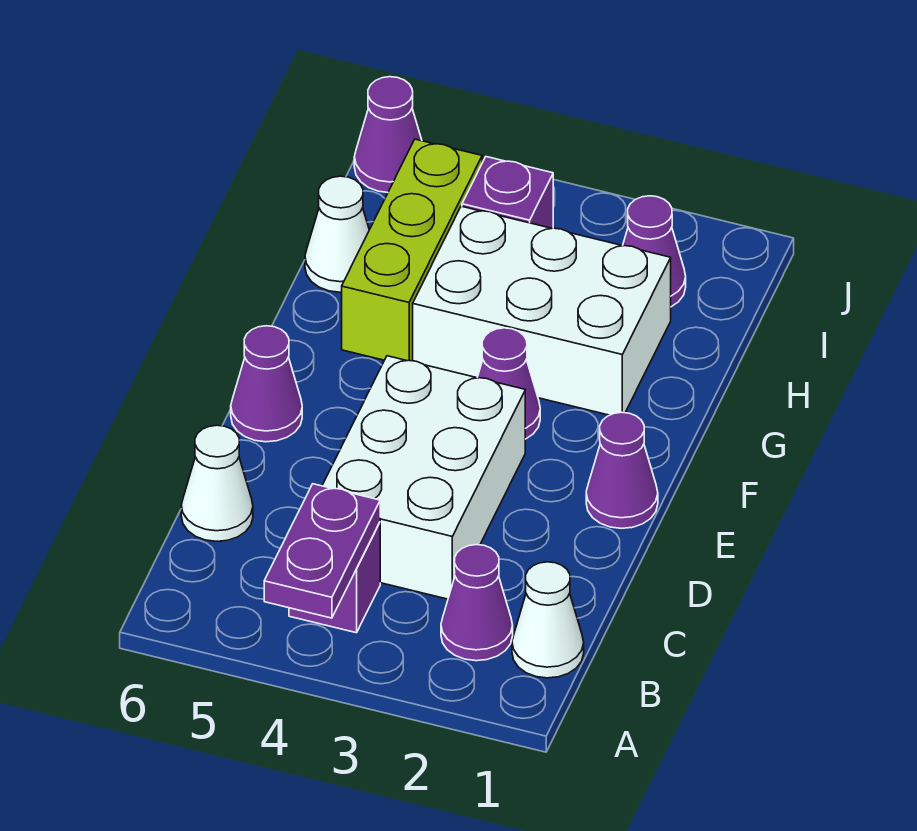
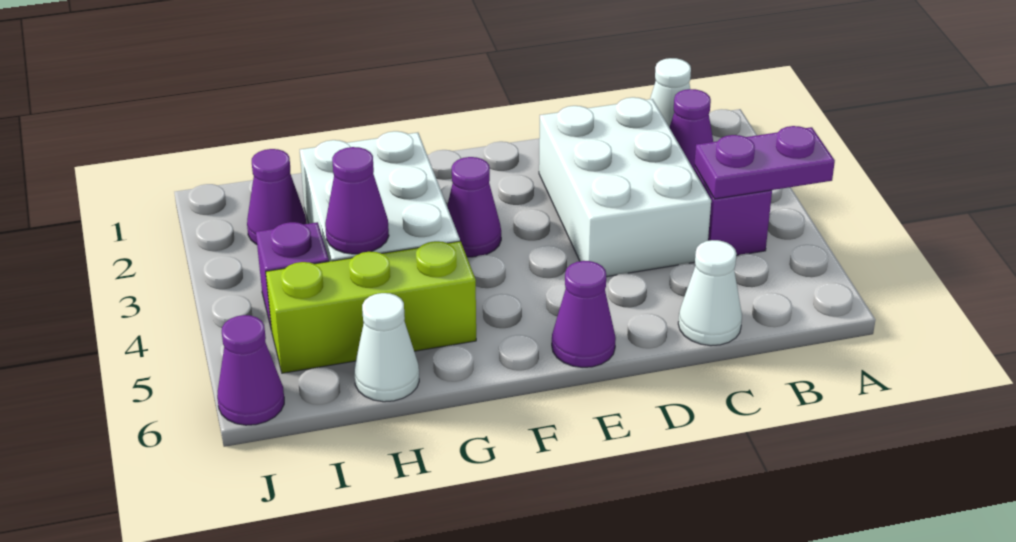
white brick C3:E4 level 1 -> white brick C2:D4 level 1
purple cone E1 level 1 -> purple cone H4 level 2

